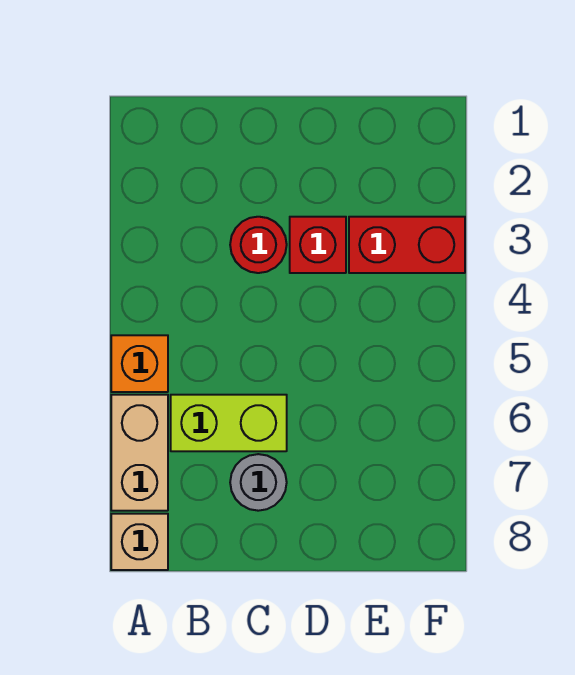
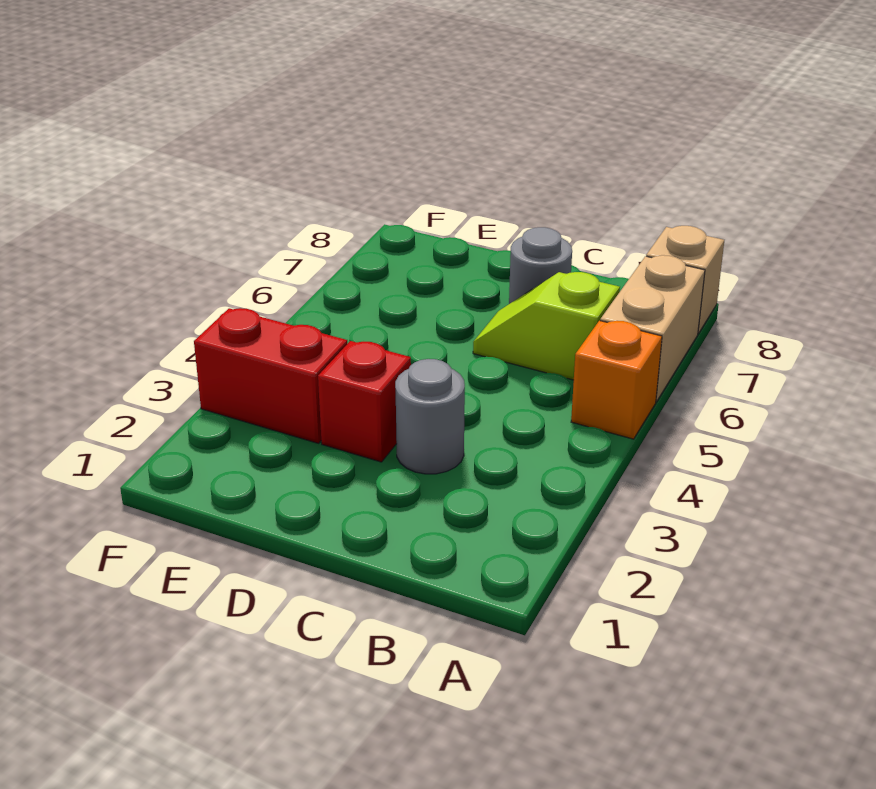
lime brick B6:C6 level 1 -> lime slope B6:C6 level 1 top B
red round brick C3 level 1 -> grey round brick C3 level 1

